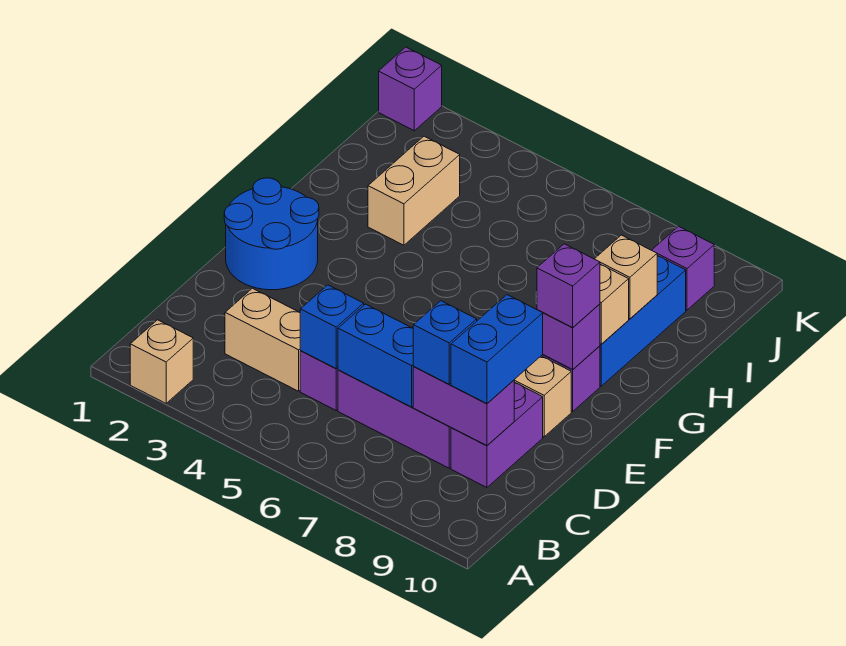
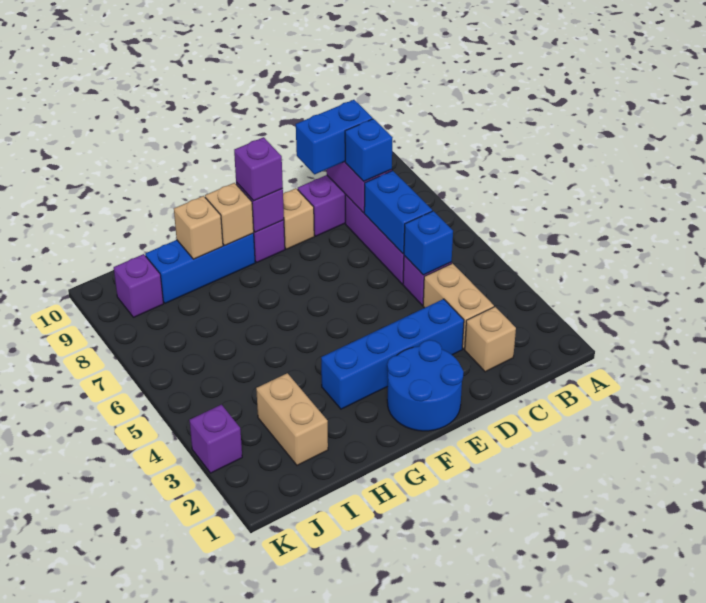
tan brick A2 level 1 -> tan brick C2 level 1
none -> blue brick D3:G3 level 1
tan brick H3:I3 level 1 -> tan brick I2:I3 level 1
purple brick K1 level 1 -> purple brick K3 level 1

